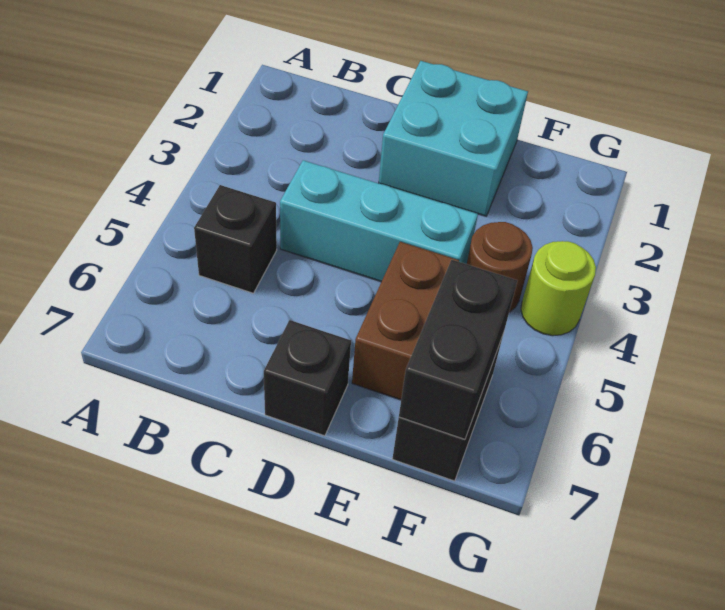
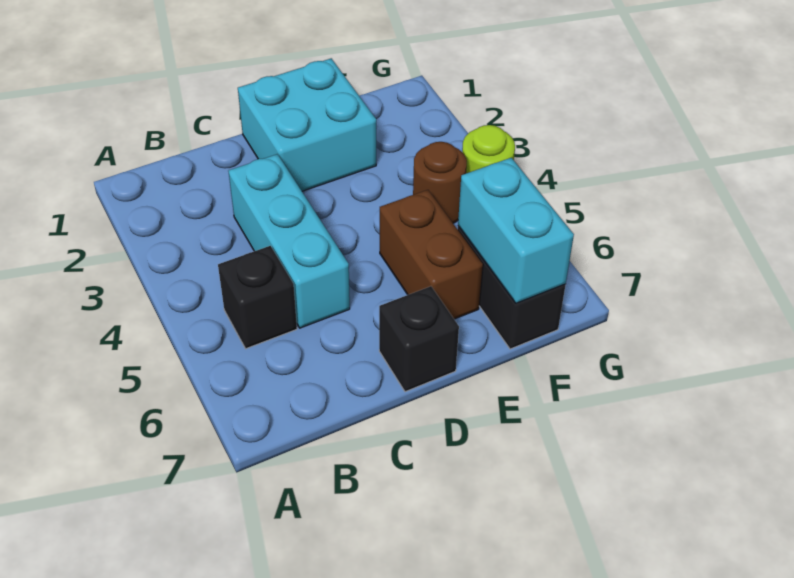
cyan brick C4:E4 level 1 -> cyan brick C3:C5 level 1
black brick F6:F7 level 2 -> cyan brick F6:F7 level 2

